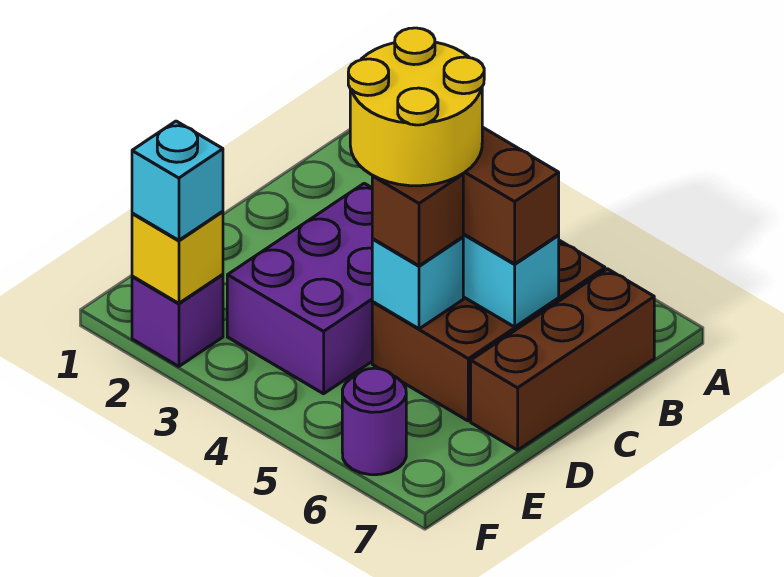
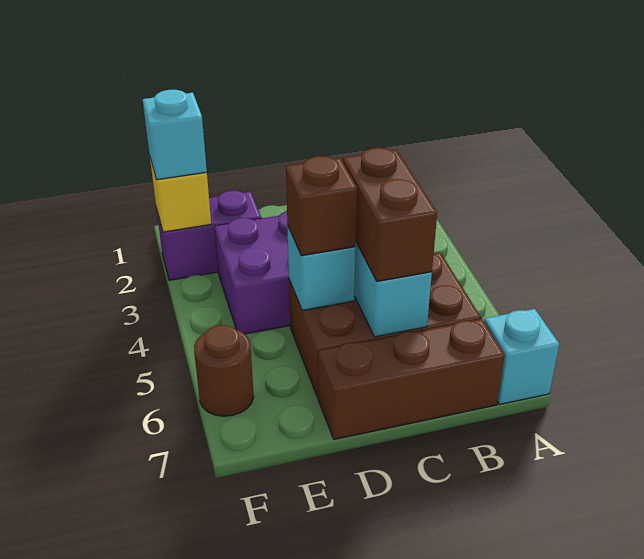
none -> cyan brick A7 level 1
yellow round brick C4:D5 level 4 -> none
purple brick F2 level 1 -> purple brick E2:F2 level 1
purple round brick F6 level 1 -> brown round brick F6 level 1

